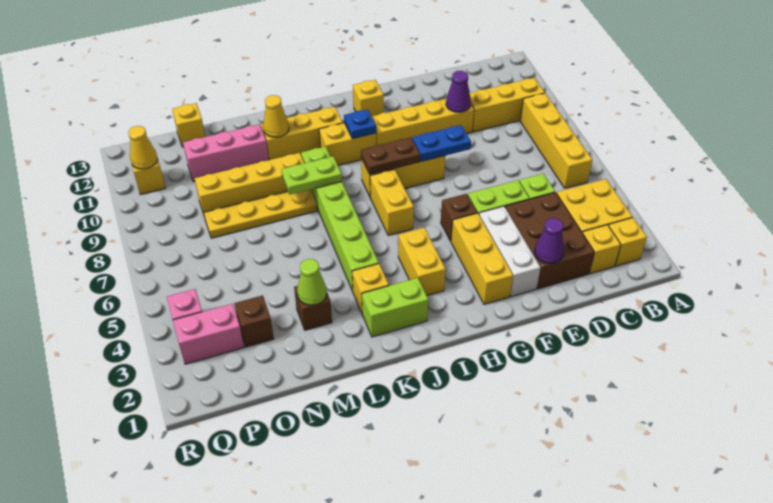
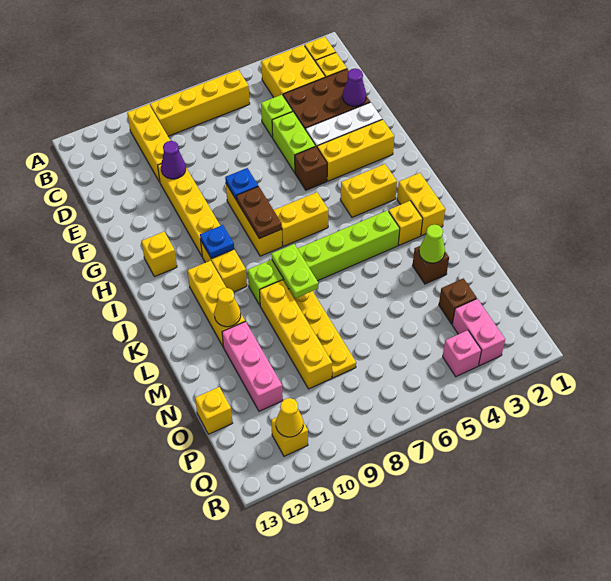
blue plate F8:G8 level 2 -> blue plate G8 level 2
lime brick J2:K2 level 1 -> yellow brick J2:K2 level 1

